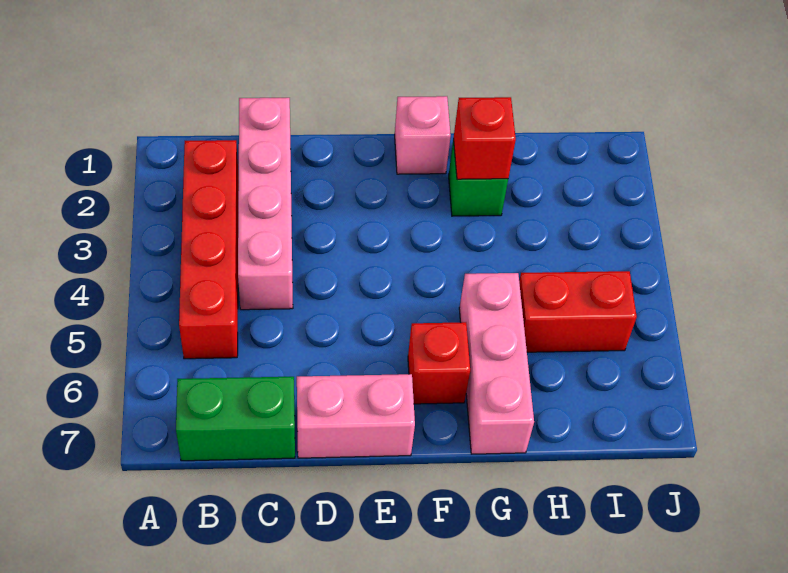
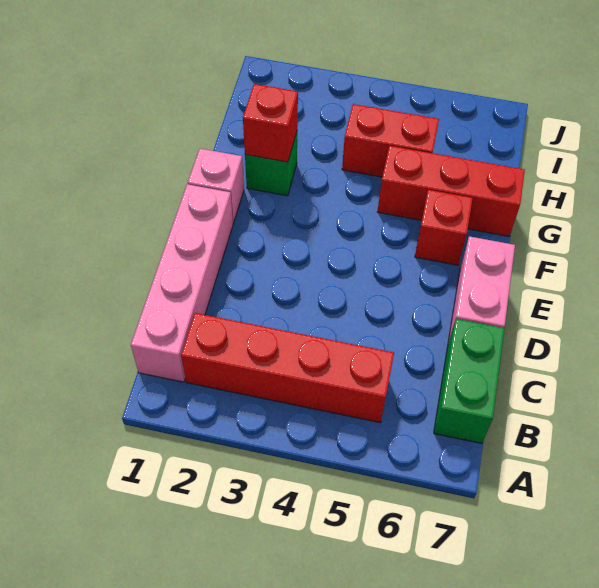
pink brick C1:C4 level 1 -> pink brick B1:E1 level 1
pink brick G5:G7 level 1 -> red brick G5:G7 level 1
red brick H5:I5 level 1 -> red brick H4:H5 level 1

